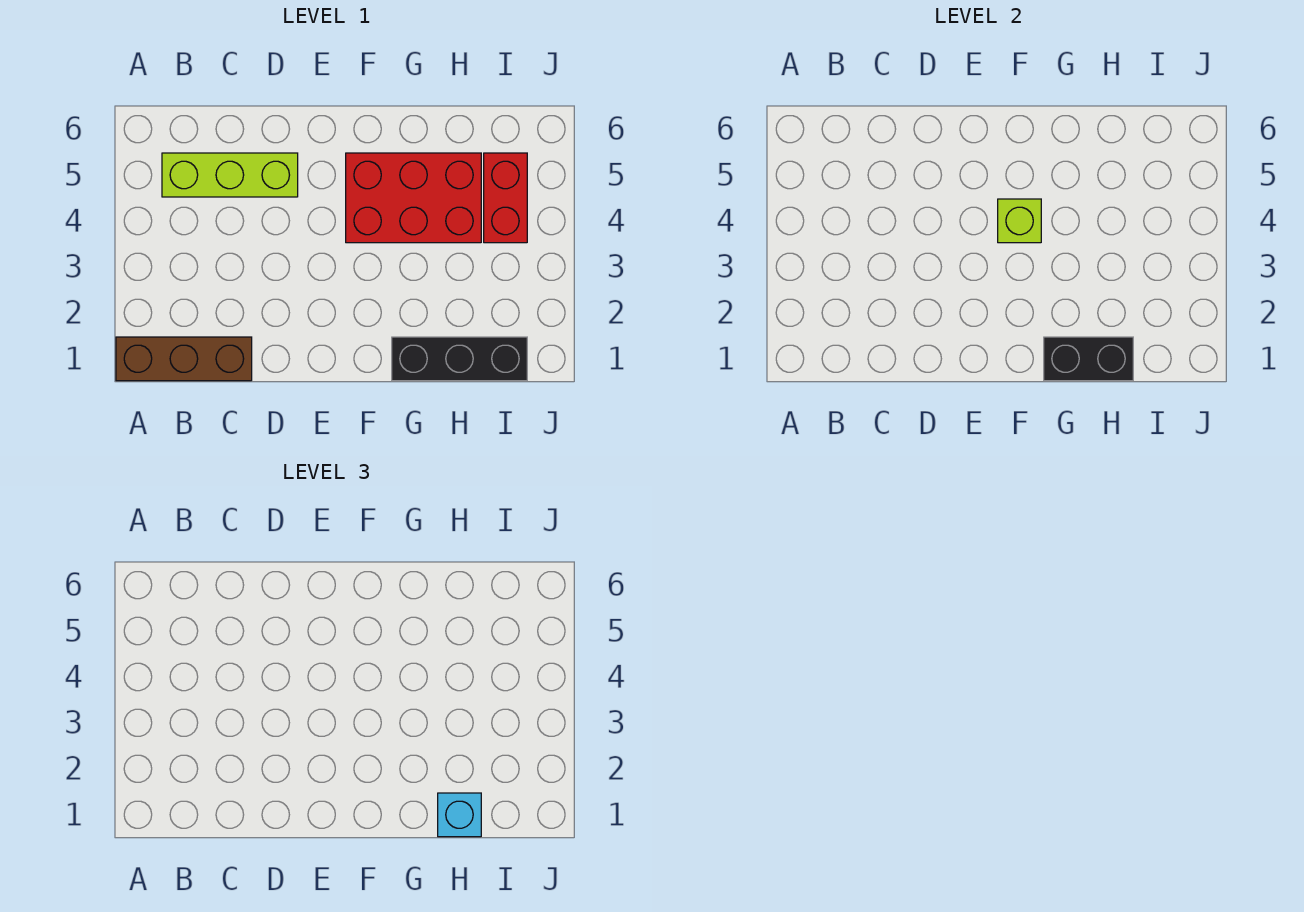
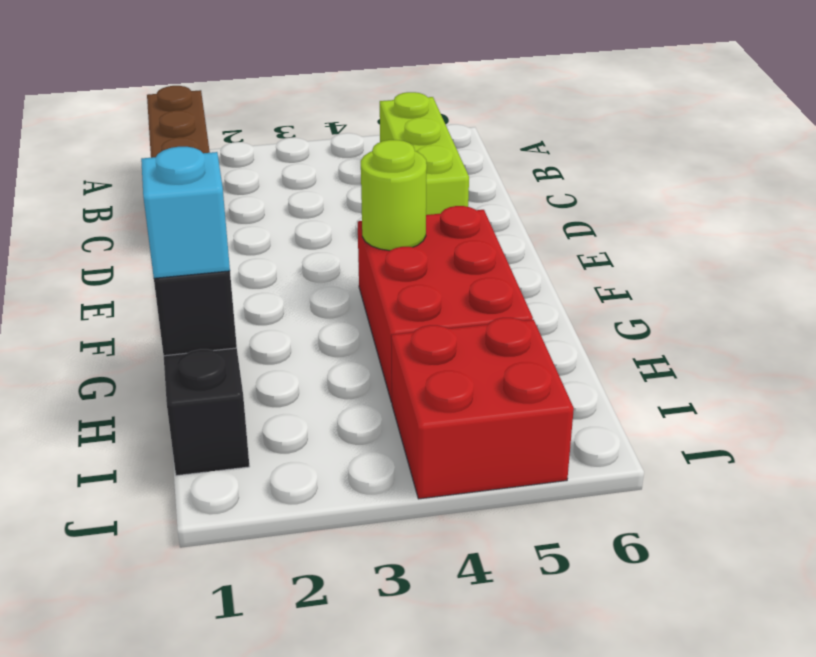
lime brick F4 level 2 -> lime round brick F4 level 2
red brick I4:I5 level 1 -> red brick I4:J5 level 1

